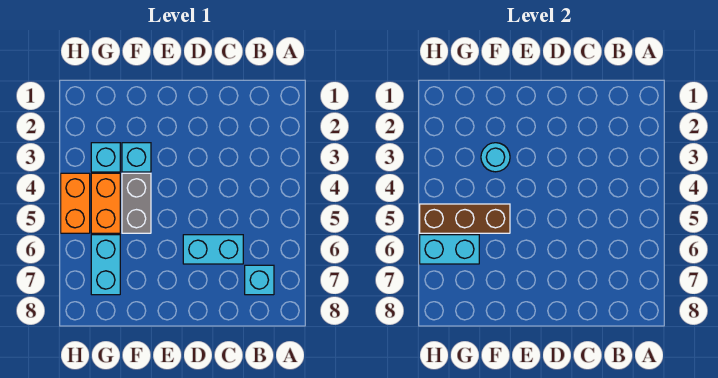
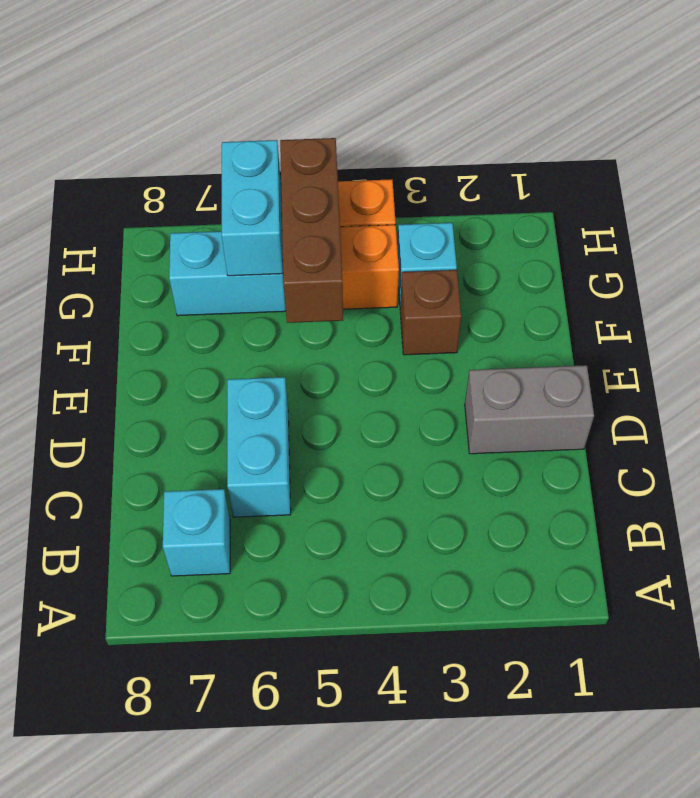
cyan brick F3 level 1 -> brown brick F3 level 1
cyan round brick F3 level 2 -> none
grey brick F4:F5 level 1 -> grey brick D1:D2 level 1

